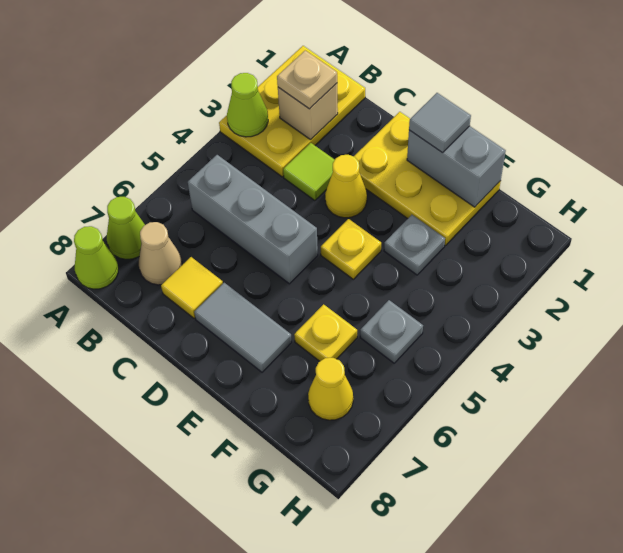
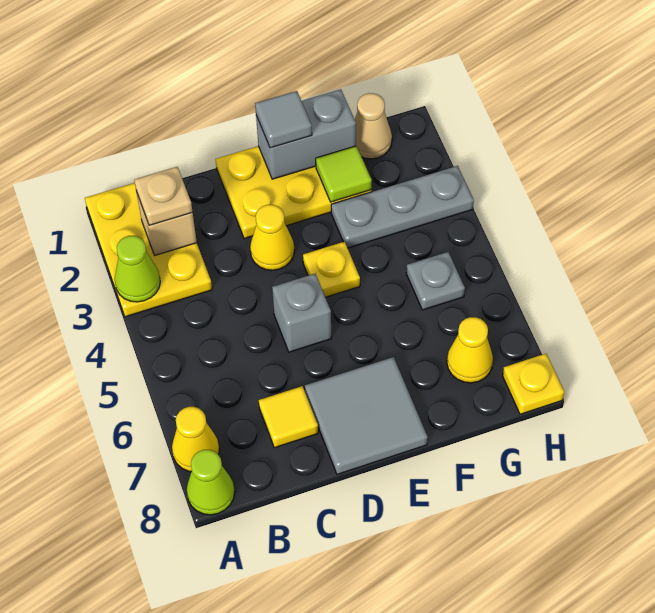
lime cone A7 level 1 -> yellow cone A7 level 1
grey brick B5:D5 level 1 -> grey brick D5 level 1
tan cone B7 level 1 -> tan cone G1 level 1
lime tile C3 level 1 -> lime tile F2 level 2
grey tile D7:E7 level 1 -> grey tile D7:E8 level 1
grey plate F3 level 1 -> grey plate F3:H3 level 1
yellow plate F6 level 1 -> yellow plate H8 level 1

